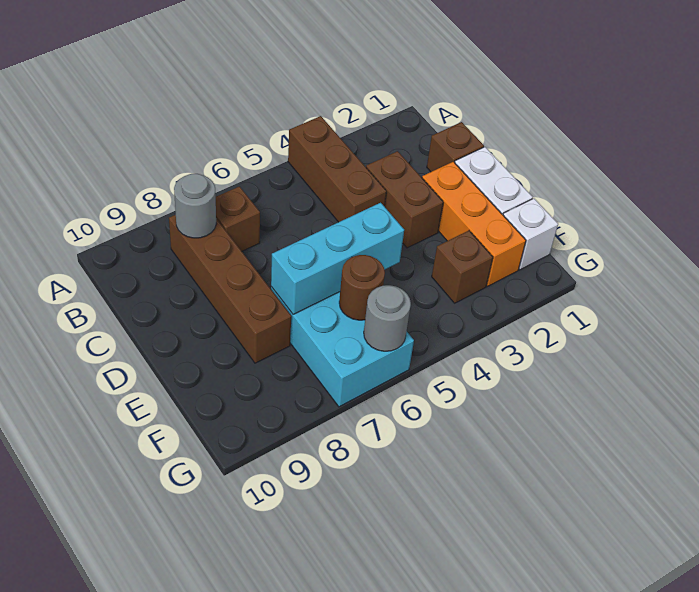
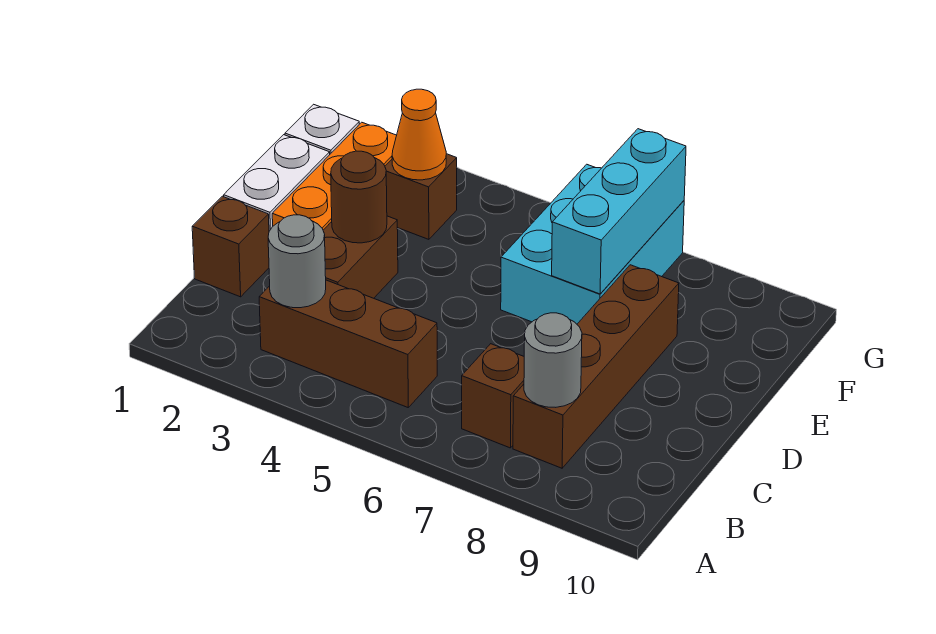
brown brick A4:C4 level 1 -> brown brick B3:B5 level 1
cyan brick E5:E7 level 2 -> cyan brick E7:G7 level 2
none -> orange cone F3 level 2
brown round brick F6 level 2 -> brown round brick D3 level 2
grey round brick G6 level 2 -> grey round brick B3 level 2

